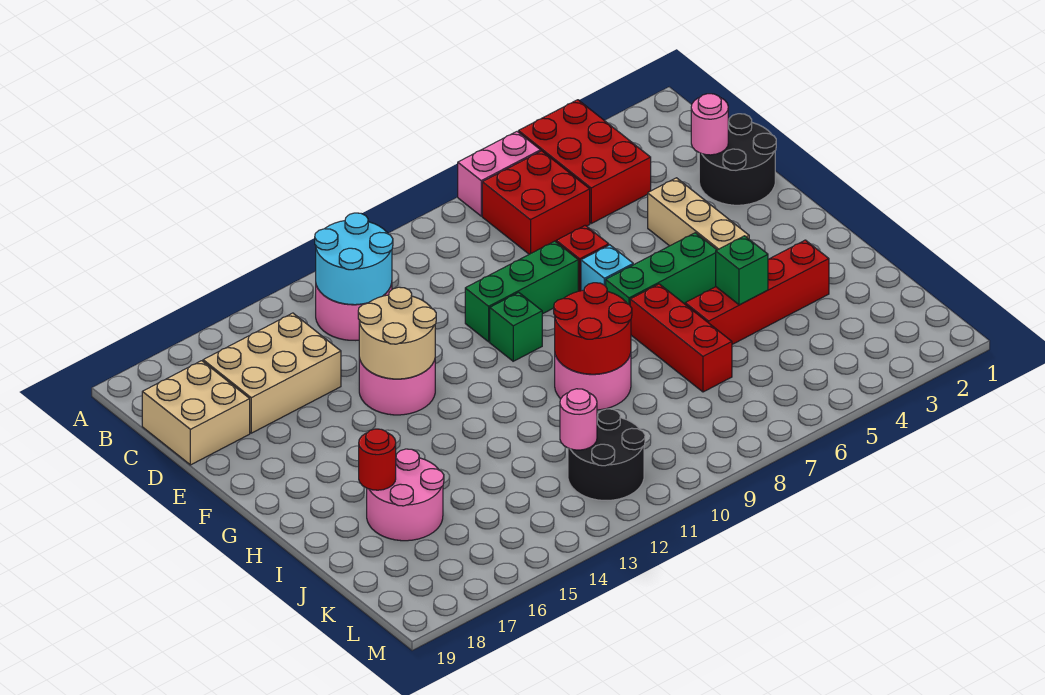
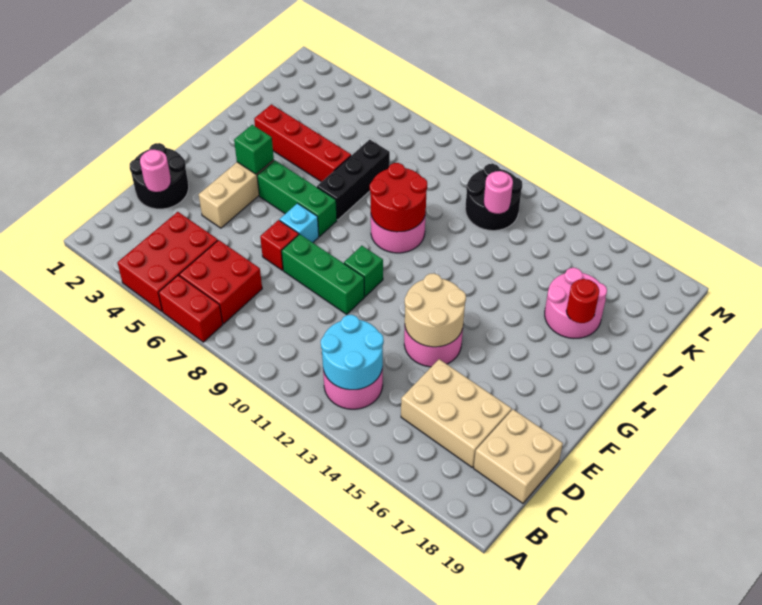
pink brick A6:A7 level 1 -> red brick A6:A7 level 1
red brick H7:J7 level 1 -> black brick H7:J7 level 1
green brick I5 level 2 -> green brick G4 level 2

